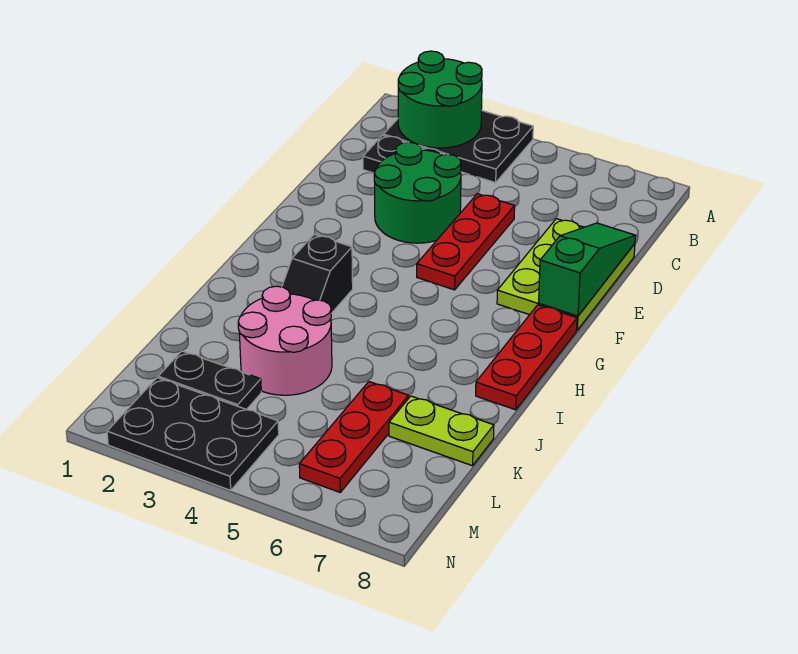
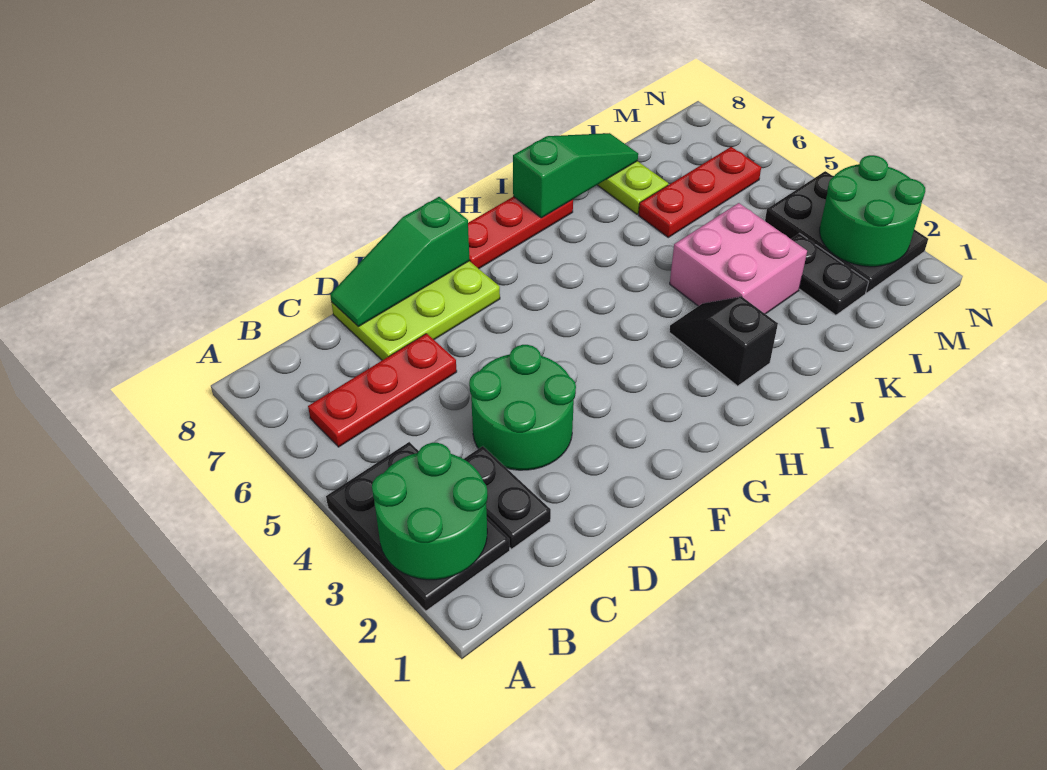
red plate D5:F5 level 1 -> red plate B6:D6 level 1
black slope H3:I3 level 1 top H -> black slope I2:I3 level 1 top 2
none -> green slope I8:K8 level 2 top I
pink round brick J3:K4 level 1 -> pink brick J3:K4 level 1
none -> green round brick M2:N3 level 2

